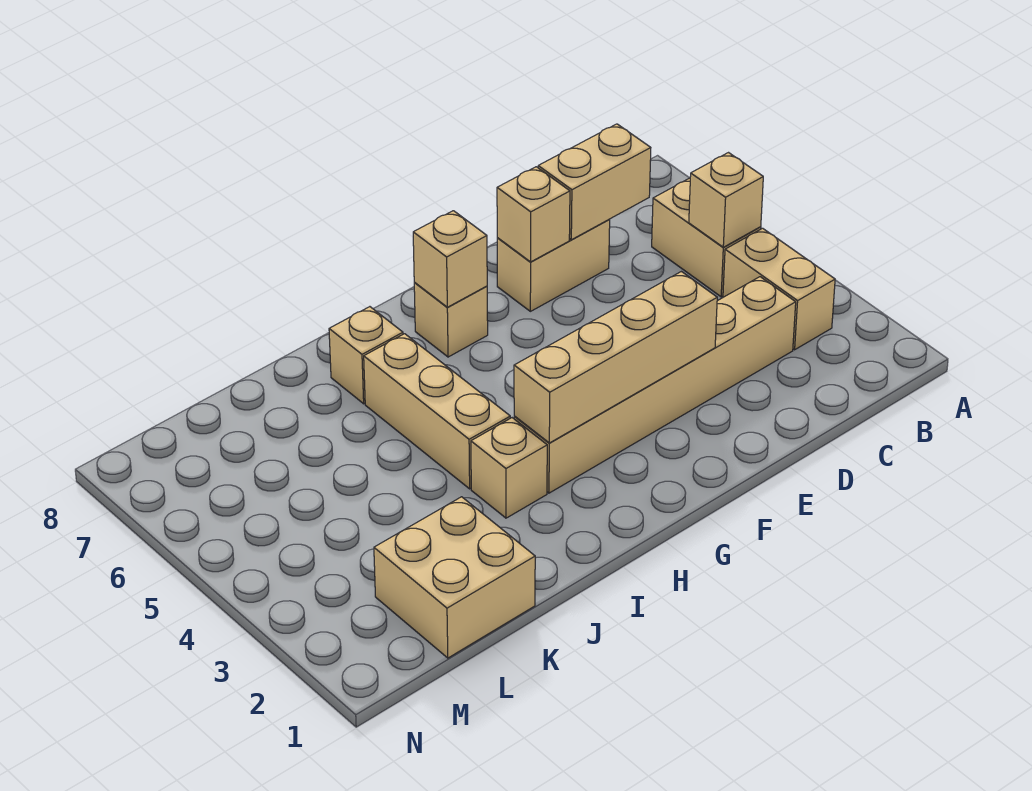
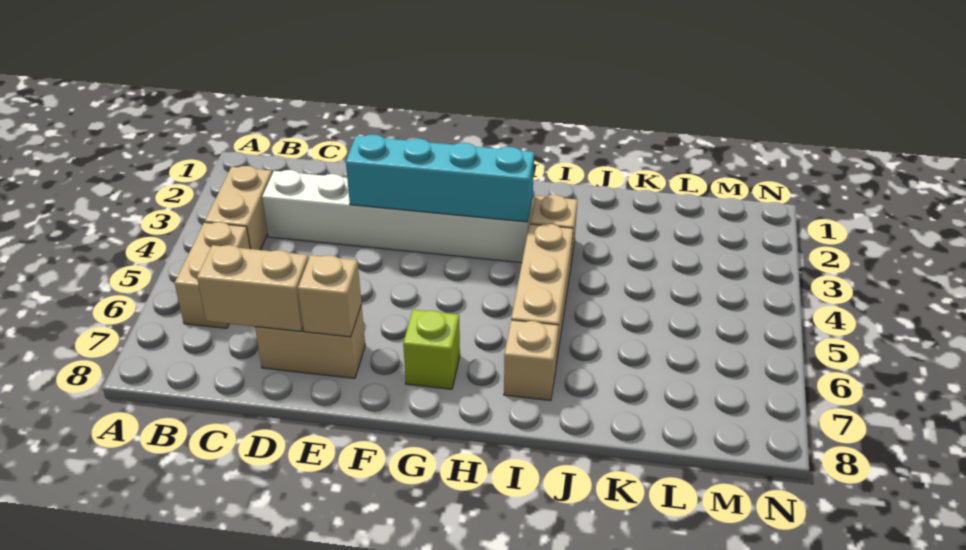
tan brick B5 level 2 -> none
tan brick C3:H3 level 1 -> white brick C3:H3 level 1
tan brick E3:H3 level 2 -> cyan brick E3:H3 level 2
tan brick G7 level 1 -> lime brick G7 level 1
tan brick G7 level 2 -> none
tan brick K1:L2 level 1 -> none

